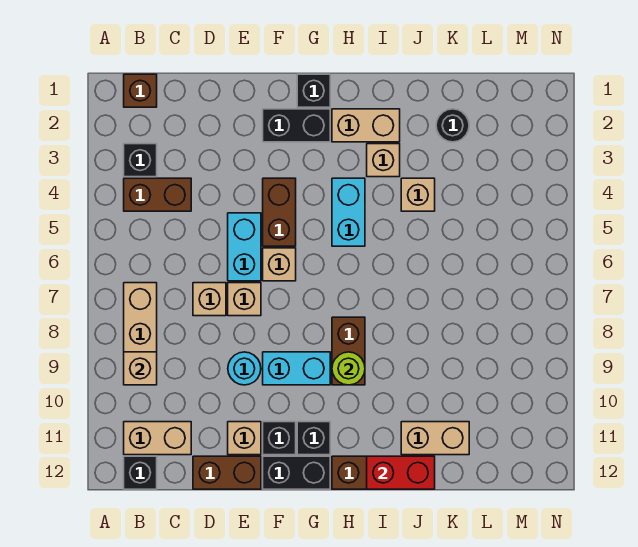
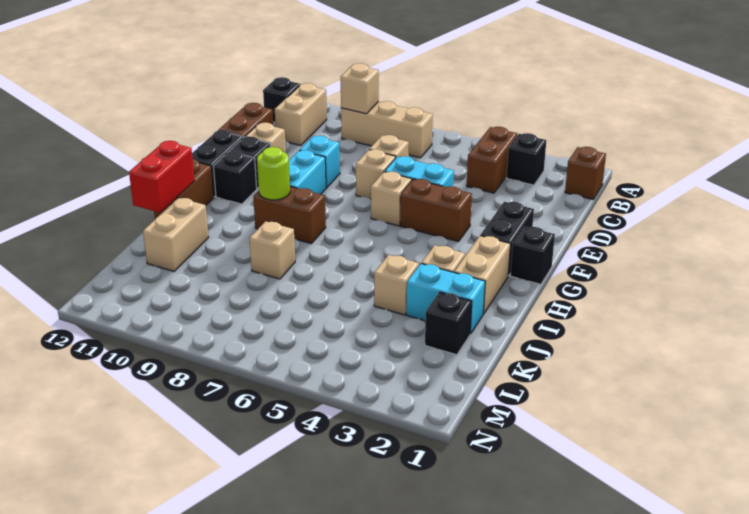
cyan round brick E9 level 1 -> cyan brick E9 level 1
cyan brick H4:H5 level 1 -> cyan brick J2:J3 level 1
none -> tan brick J8 level 1
black round brick K2 level 1 -> black brick K2 level 1

